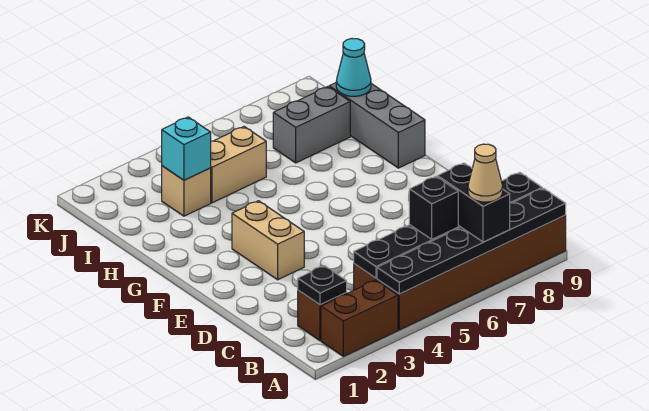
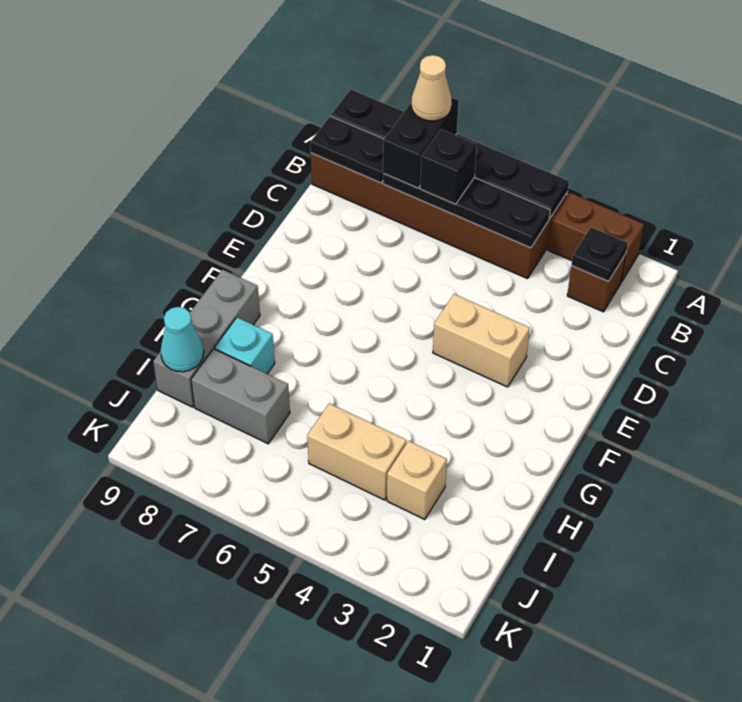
tan brick E3:F3 level 1 -> tan brick E3:E4 level 1
cyan brick I3 level 2 -> cyan brick H8 level 1

